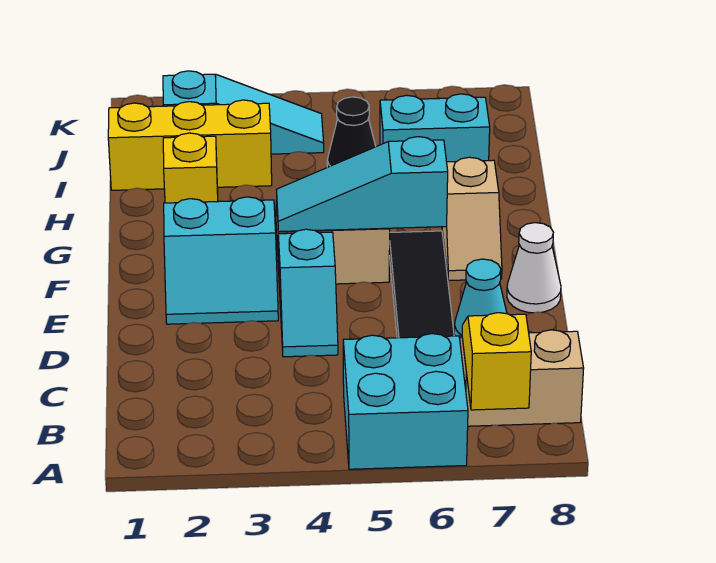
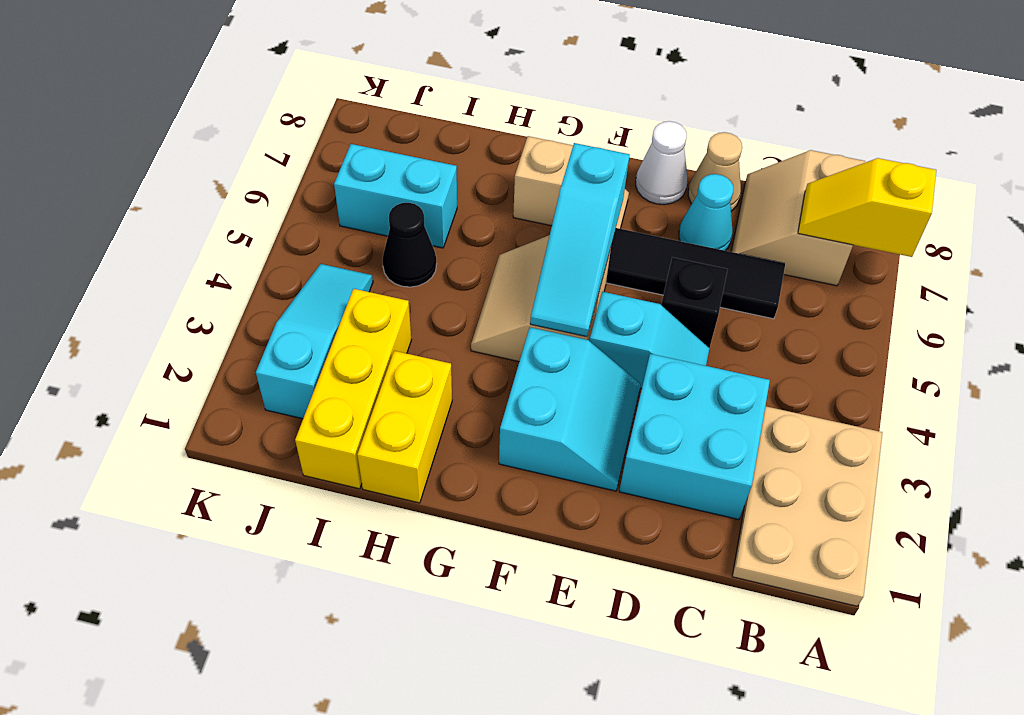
none -> tan plate A1:B3 level 1
cyan brick A5:B6 level 1 -> cyan brick C2:D3 level 1
none -> black brick D5 level 1
none -> tan cone D8 level 1
yellow brick H2 level 1 -> yellow brick H1:H2 level 1
cyan brick I6:I7 level 1 -> cyan brick I6:J6 level 1

